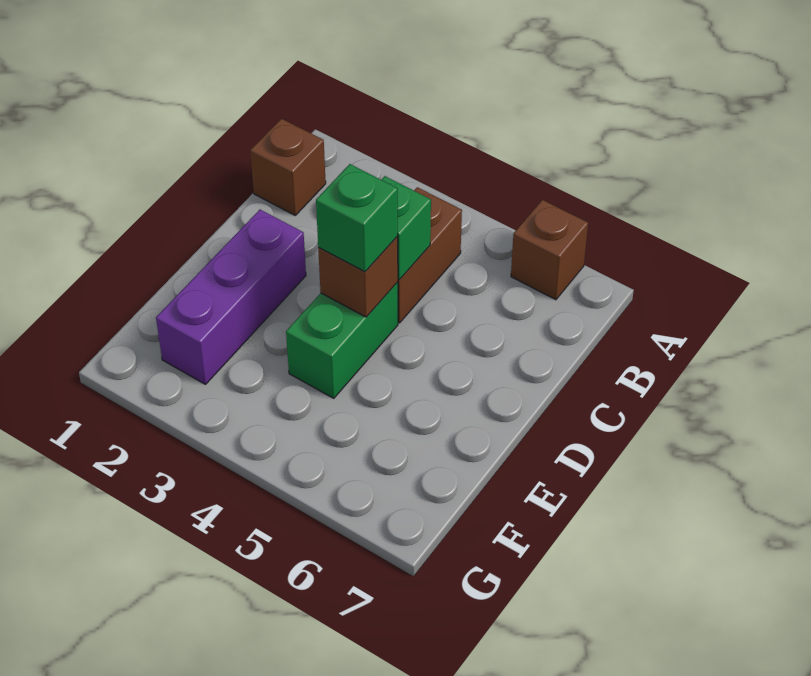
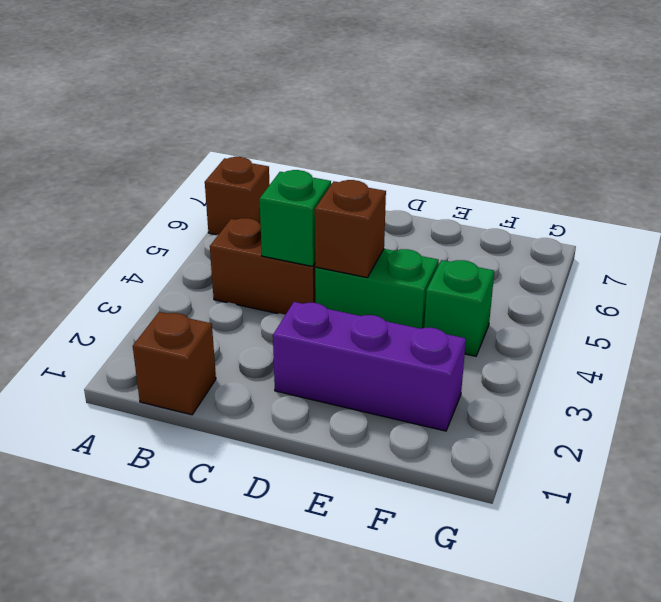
green brick D4 level 3 -> green brick F4 level 1

